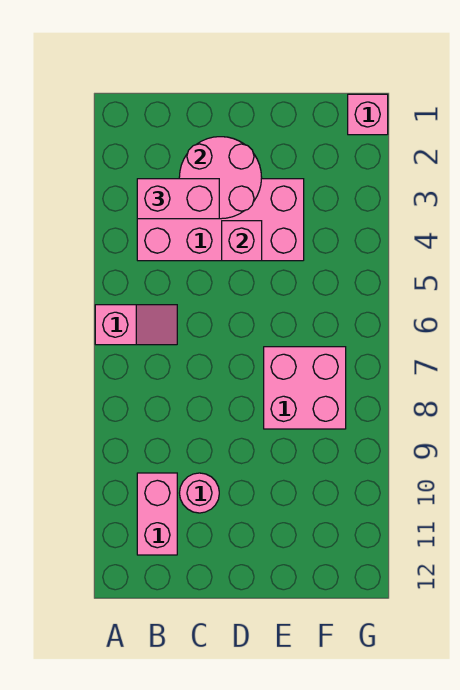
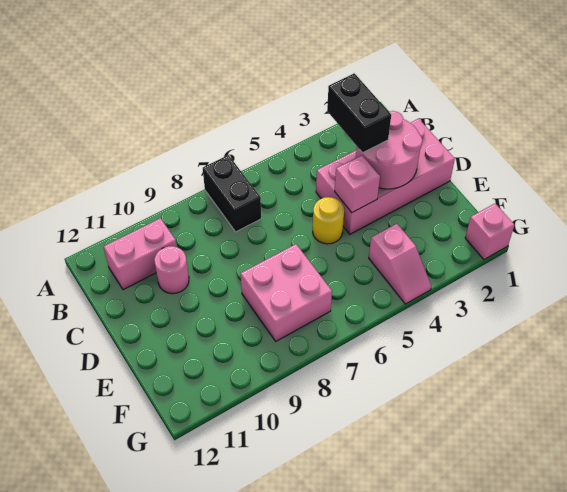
pink slope A6:B6 level 1 top A -> pink slope F4:G4 level 1 top F
none -> black brick A7:B7 level 1
pink brick B3:E4 level 1 -> pink brick C1:D4 level 1
pink brick B3:C3 level 3 -> black brick B3:C3 level 3
none -> yellow round brick D5 level 1

